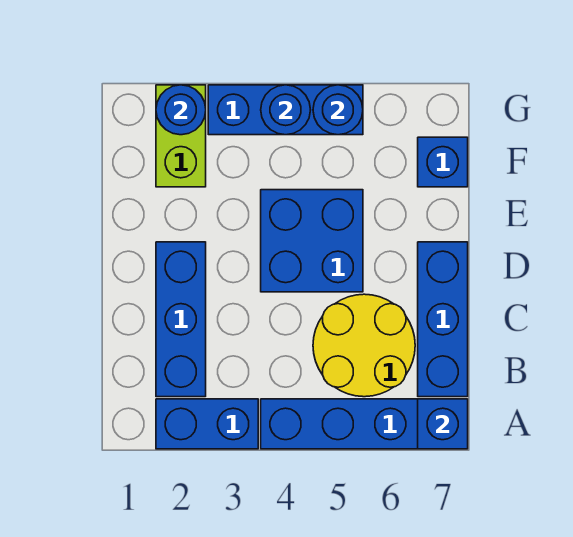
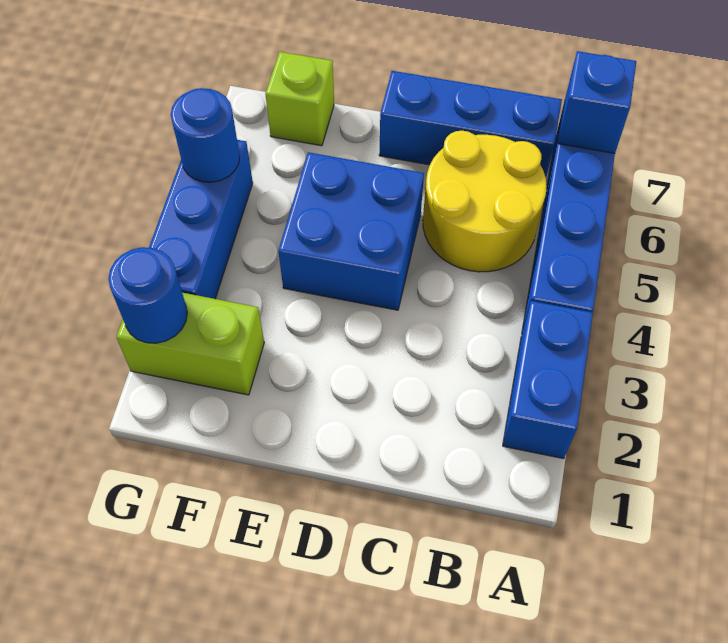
blue brick B2:D2 level 1 -> none
blue brick F7 level 1 -> lime brick F7 level 1
blue round brick G4 level 2 -> none

